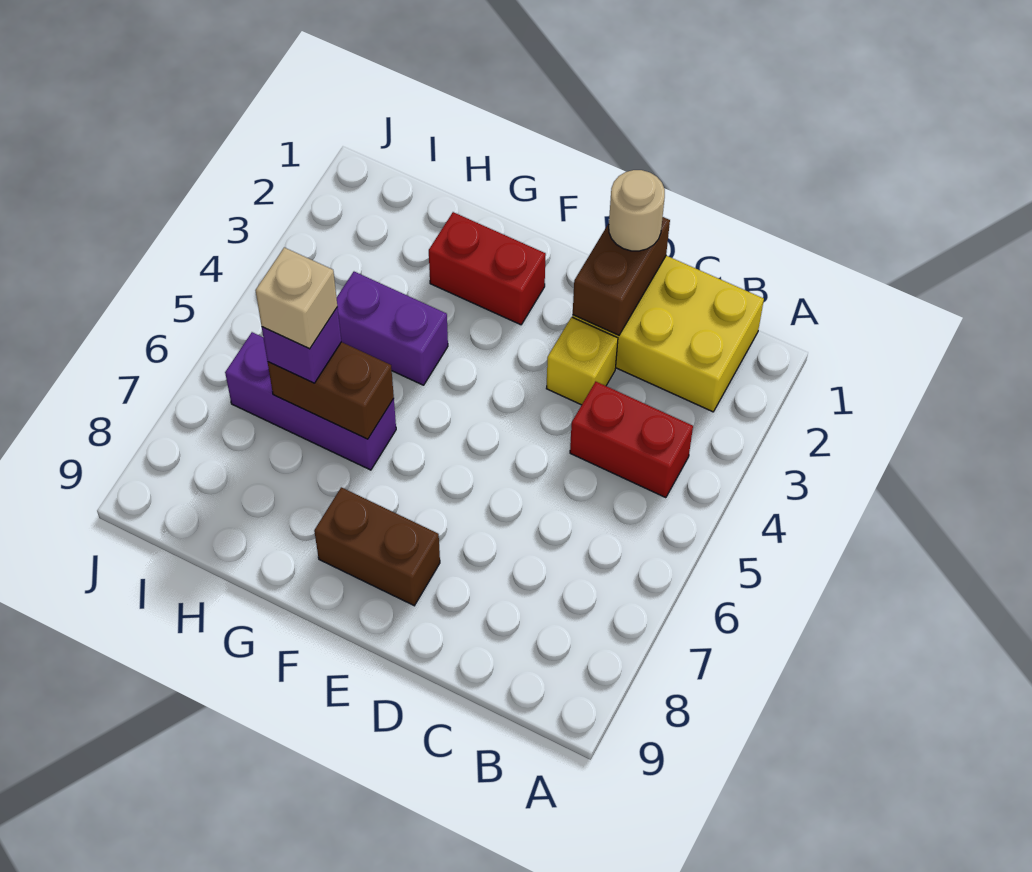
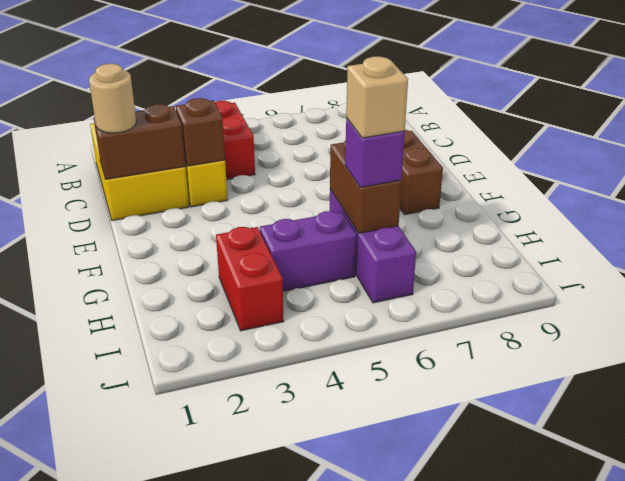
none -> brown brick D3 level 2
red brick F2:G2 level 1 -> red brick H3:I3 level 1
purple brick G4:H4 level 1 -> purple brick H4:H5 level 1

